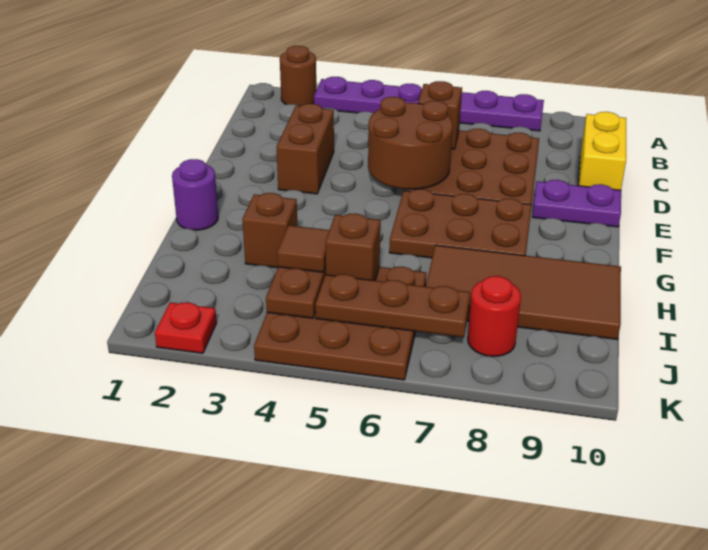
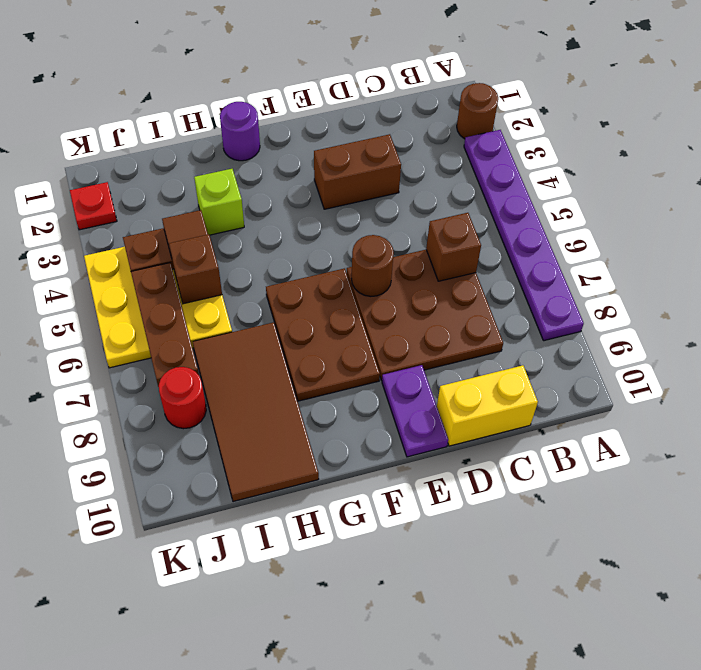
brown round brick D5:E6 level 2 -> brown round brick E6 level 2
brown brick H3 level 1 -> lime brick H3 level 1
brown plate I4:K6 level 1 -> yellow plate I4:K6 level 1

